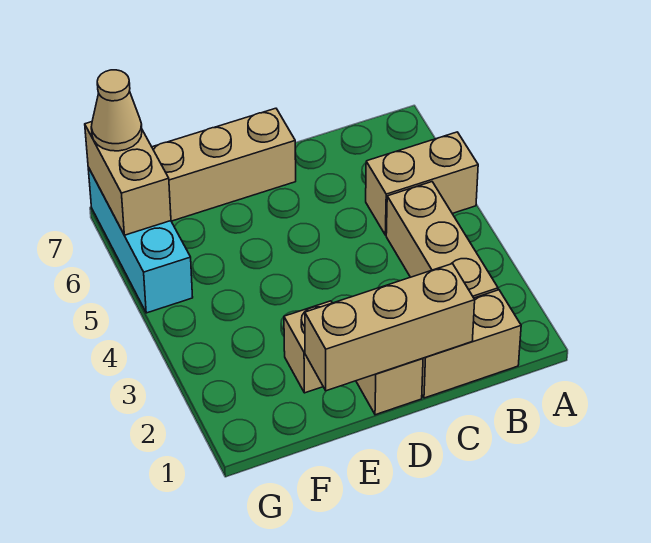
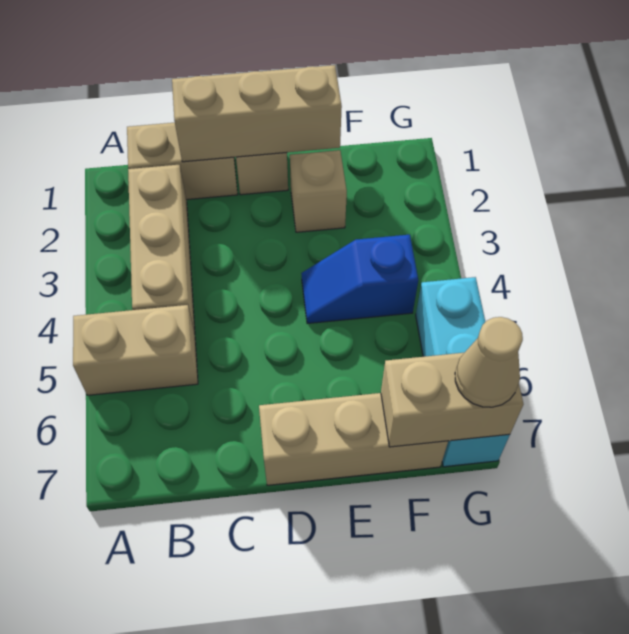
none -> blue slope E4:F4 level 1 top F
tan brick G6:G7 level 2 -> tan brick F7:G7 level 2

